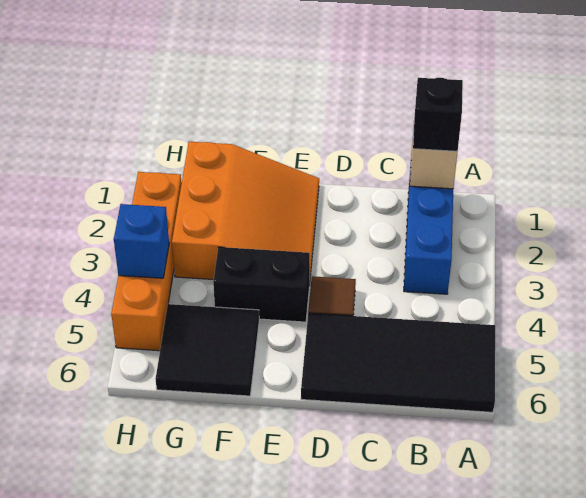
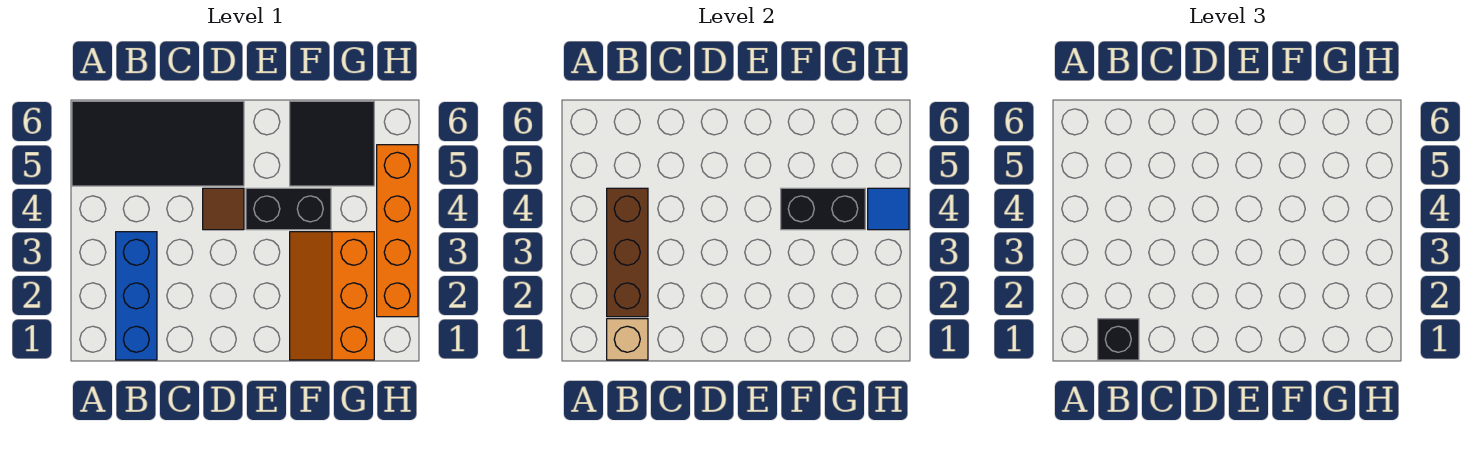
none -> brown brick B2:B4 level 2
orange slope E1:G3 level 1 top G -> orange slope F1:G3 level 1 top G
none -> black brick F4:G4 level 2
blue brick H4 level 2 -> blue tile H4 level 2

